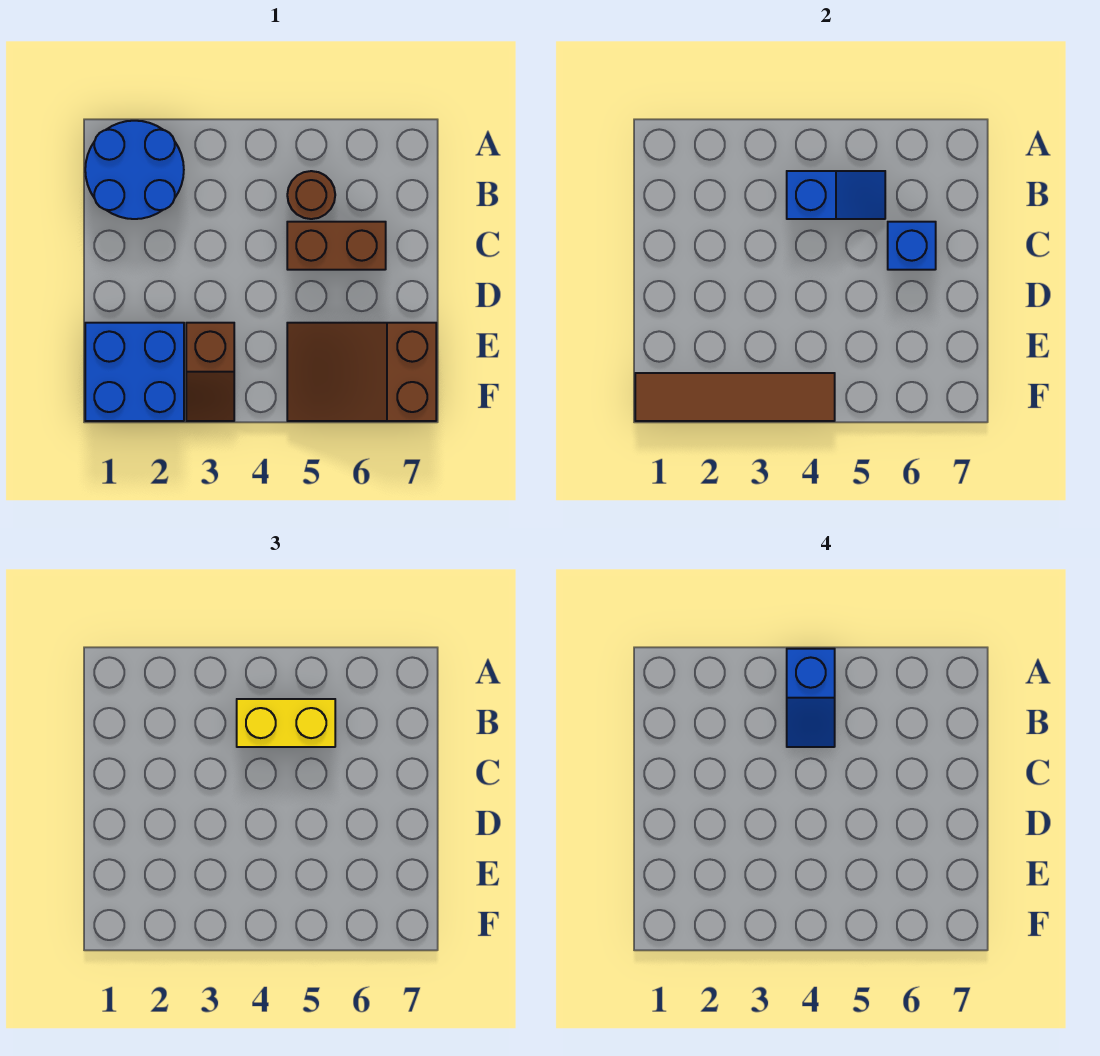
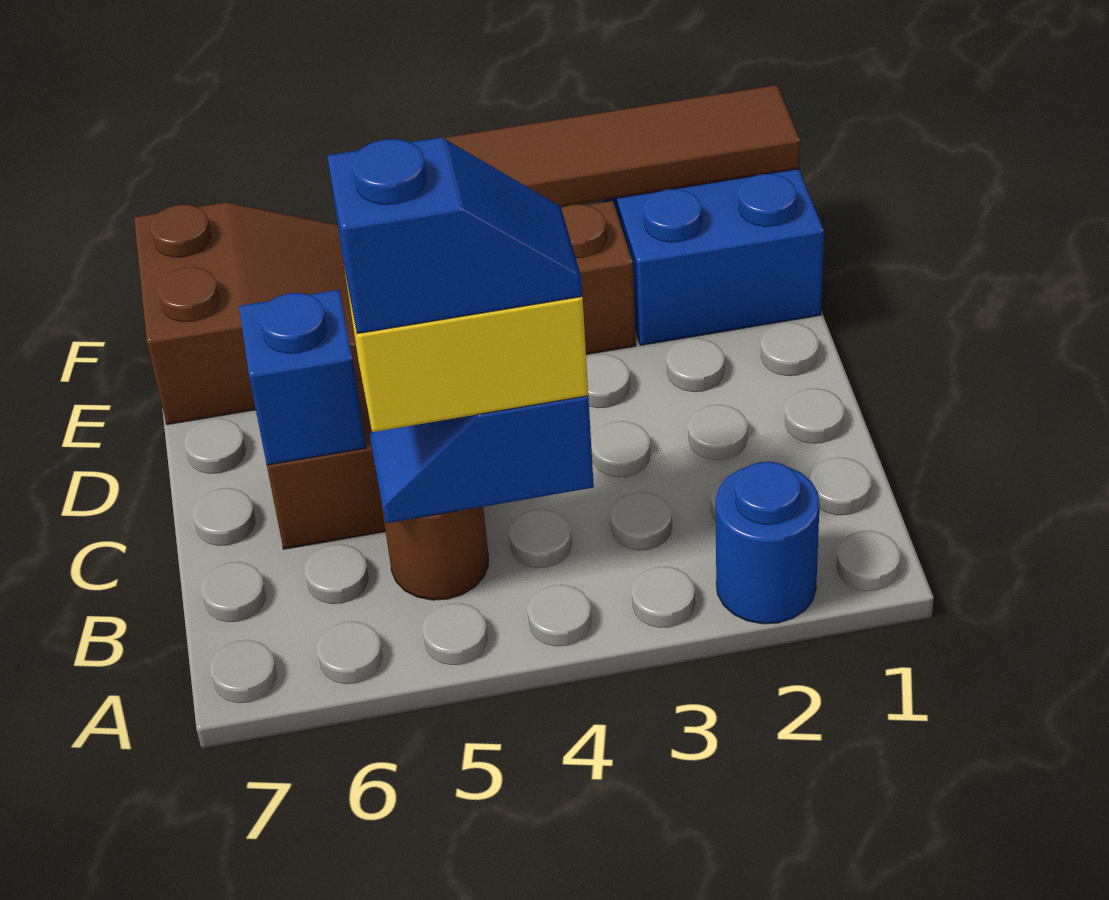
blue round brick A1:B2 level 1 -> blue round brick A2 level 1
blue slope A4:B4 level 4 top A -> blue slope B4:B5 level 4 top 5

